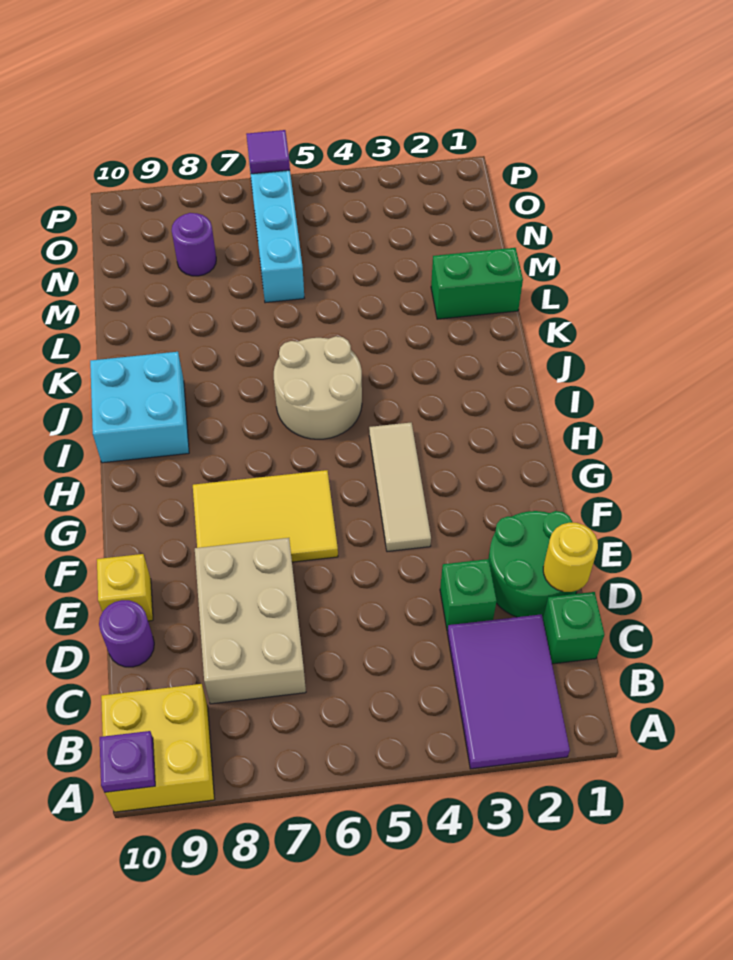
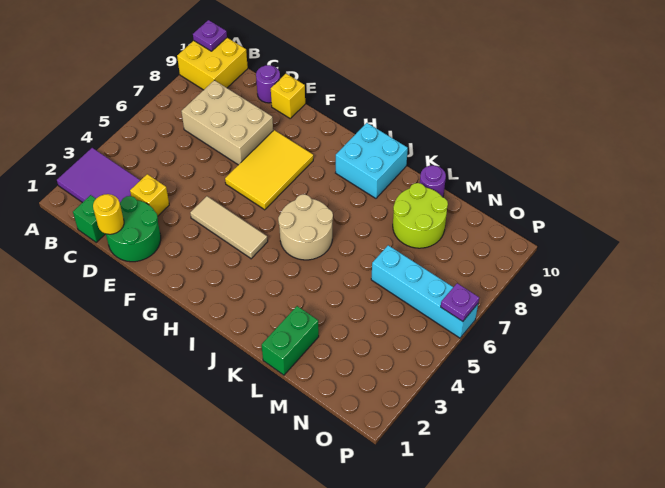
green brick D3 level 1 -> yellow brick D3 level 1
none -> lime round brick L8:M9 level 1
purple round brick N8 level 1 -> purple round brick L10 level 1
purple tile P6 level 2 -> purple plate P6 level 2

